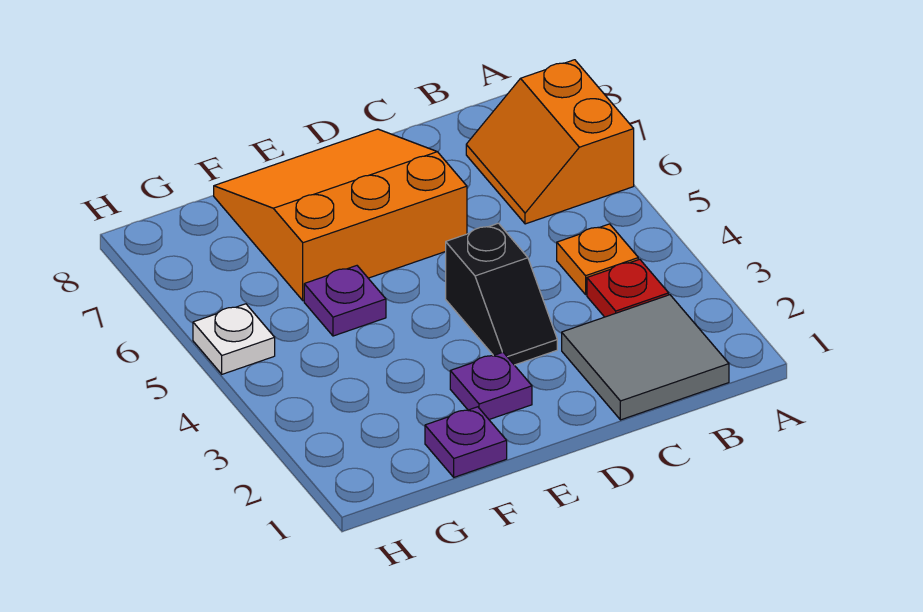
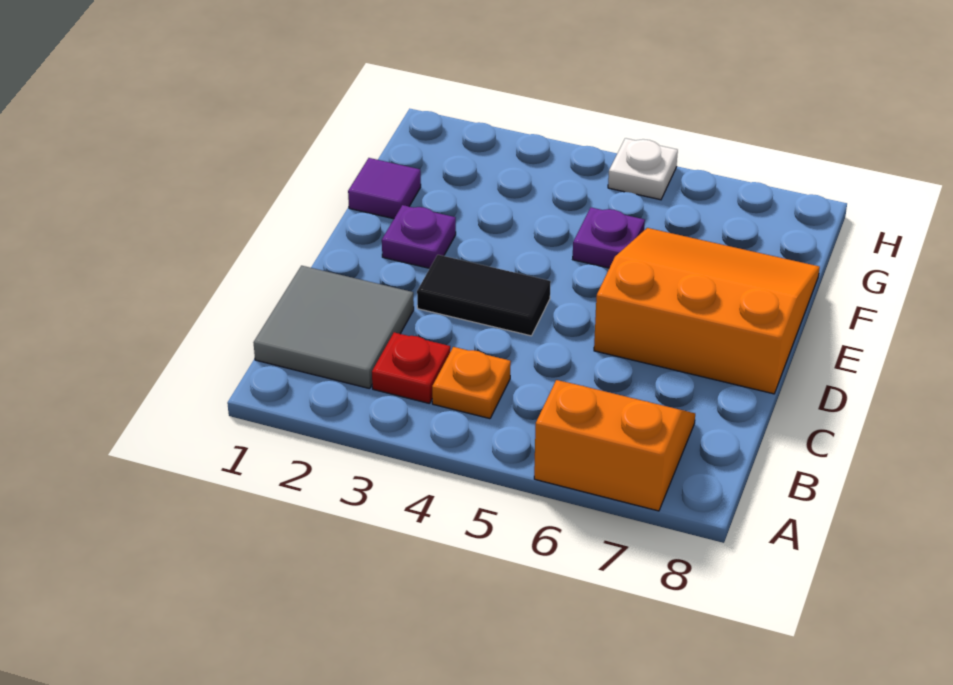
black slope D3:D4 level 1 top 4 -> black tile D3:D4 level 1
orange slope D6:F8 level 1 top 6 -> orange slope D6:F8 level 1 top D
purple plate F1 level 1 -> purple tile F1 level 1

